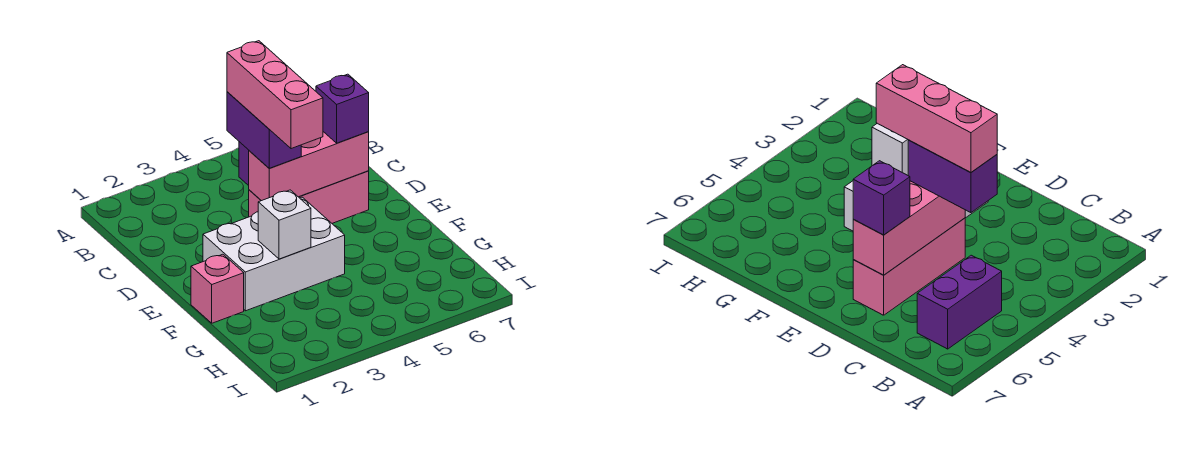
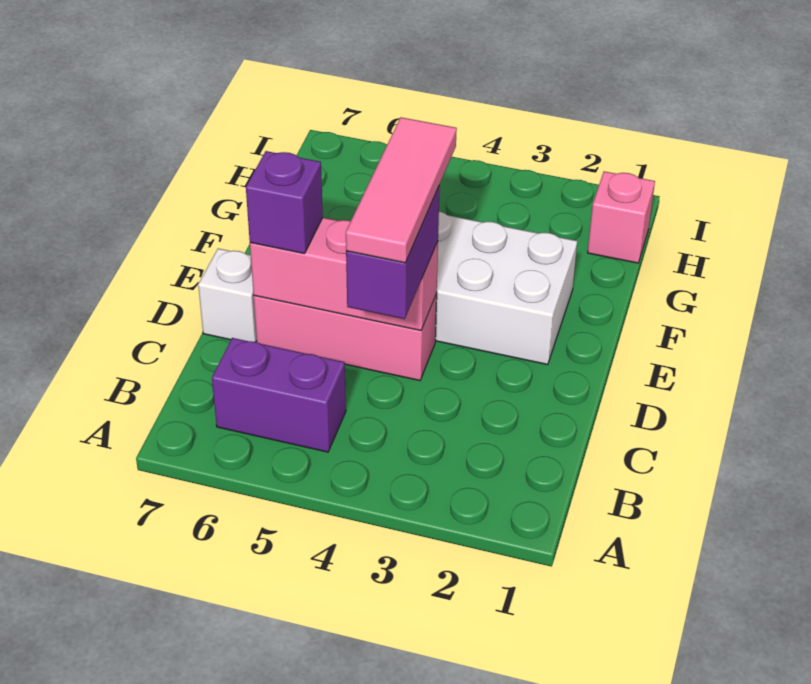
pink brick C4:E4 level 4 -> pink tile C4:E4 level 4
pink brick F1 level 1 -> pink brick H1 level 1
white brick F3 level 2 -> white brick D7 level 1

